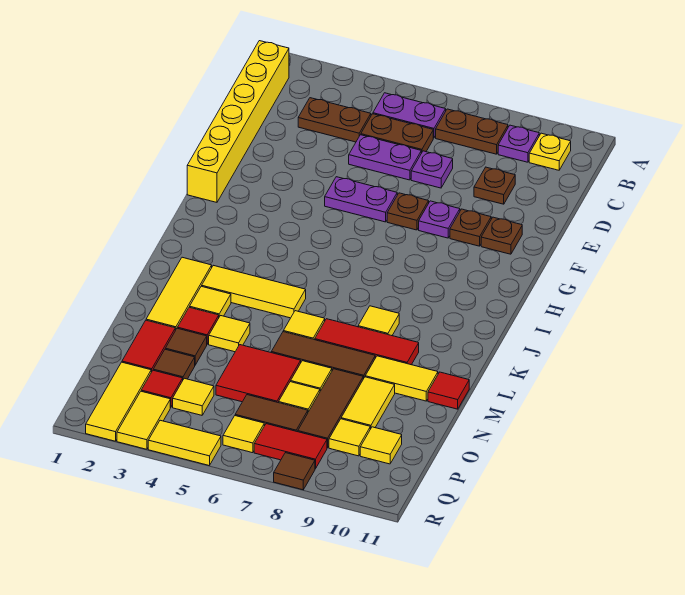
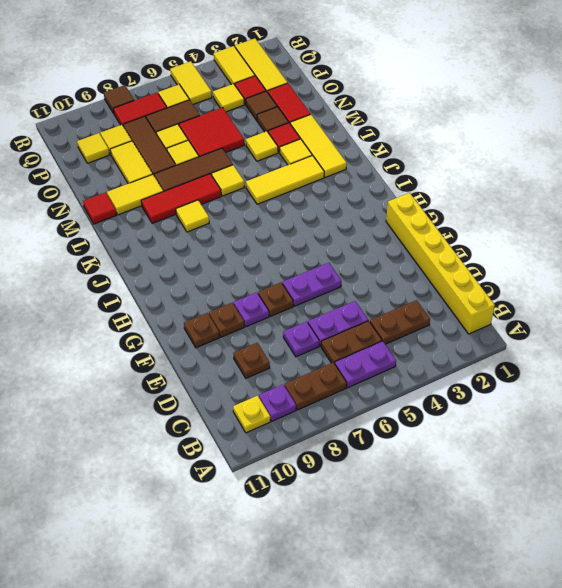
yellow tile R4:R5 level 1 -> yellow tile Q5:R5 level 1

